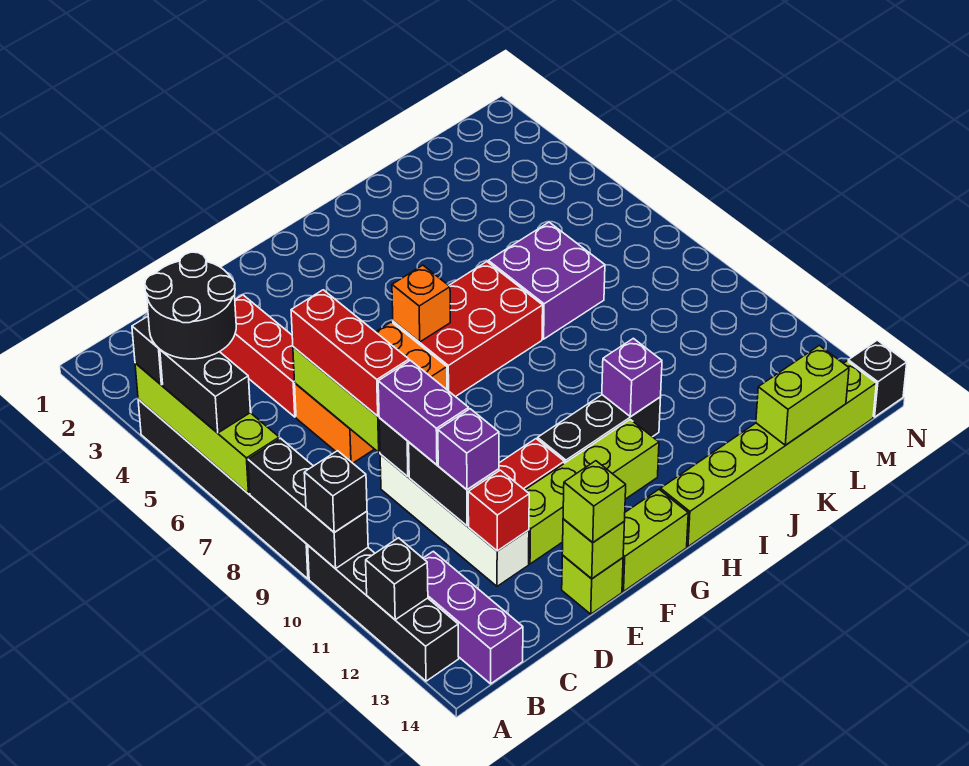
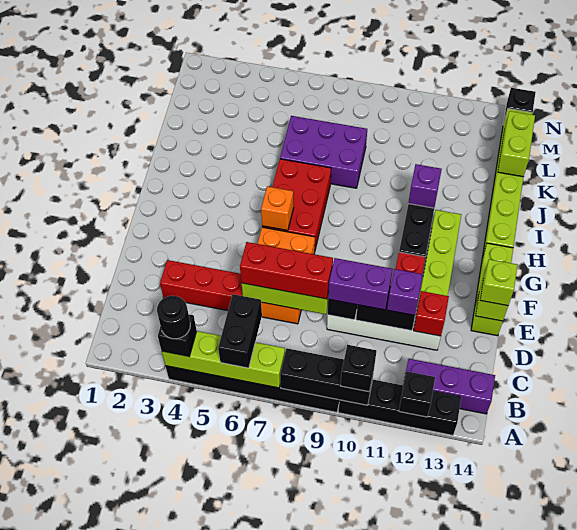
black round brick A4:B5 level 4 -> black round brick A4 level 4
black brick A5:A6 level 3 -> black brick A6:B6 level 3
purple brick J6:K7 level 1 -> purple brick J6:K8 level 1

